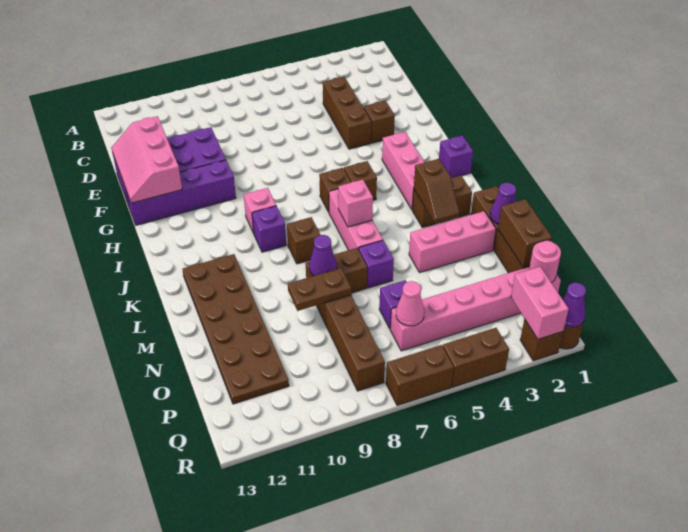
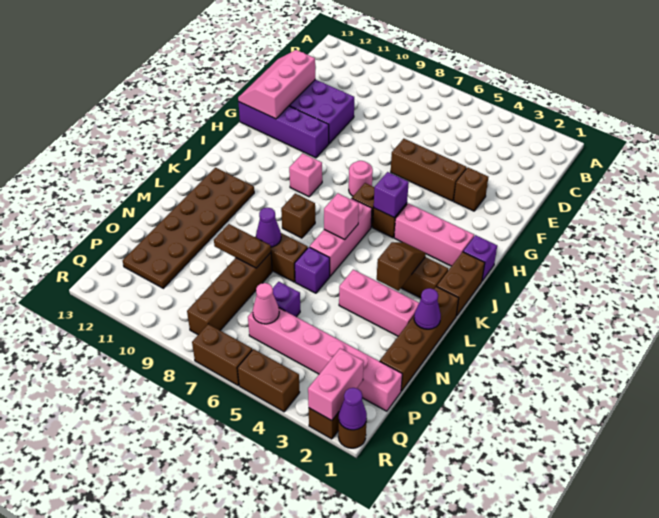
brown brick D4:F4 level 1 -> brown brick F4:F6 level 1
pink brick H3:J3 level 1 -> pink brick I2:I4 level 1
purple brick J9 level 1 -> purple brick I5 level 2
brown slope K3:L3 level 2 top K -> brown slope K3:L3 level 2 top L
brown brick N1:O1 level 2 -> brown brick J1:K1 level 1
pink round brick P1 level 2 -> pink round brick H7 level 1

